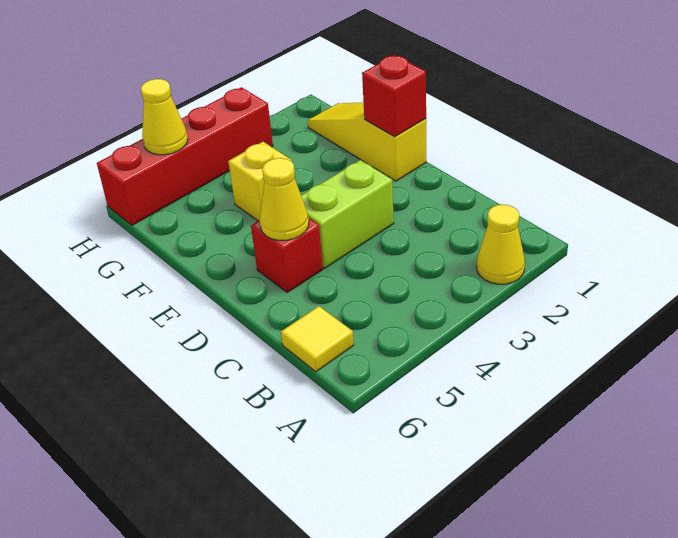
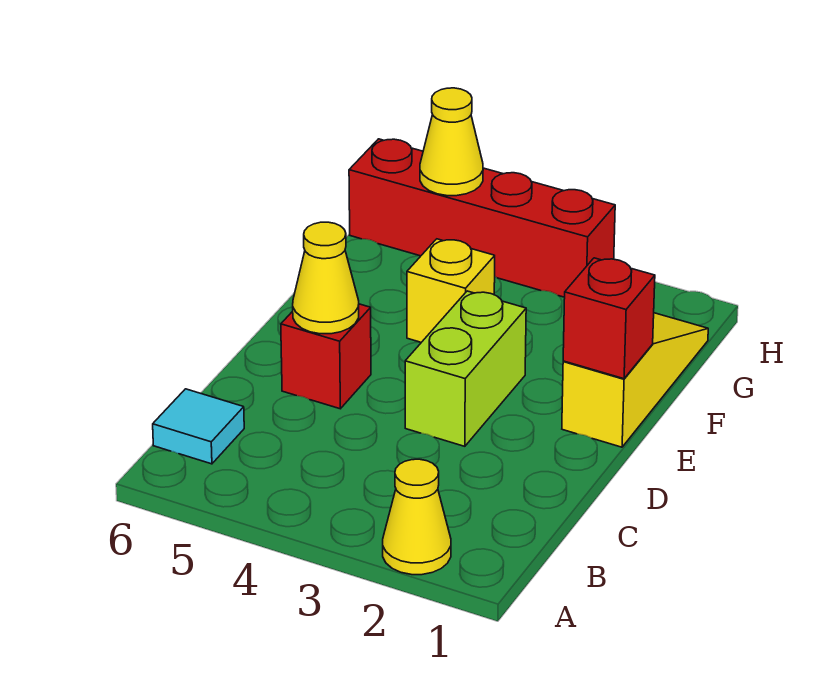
yellow tile B6 level 1 -> cyan tile B6 level 1
lime brick D3:D4 level 1 -> lime brick D3:E3 level 1

